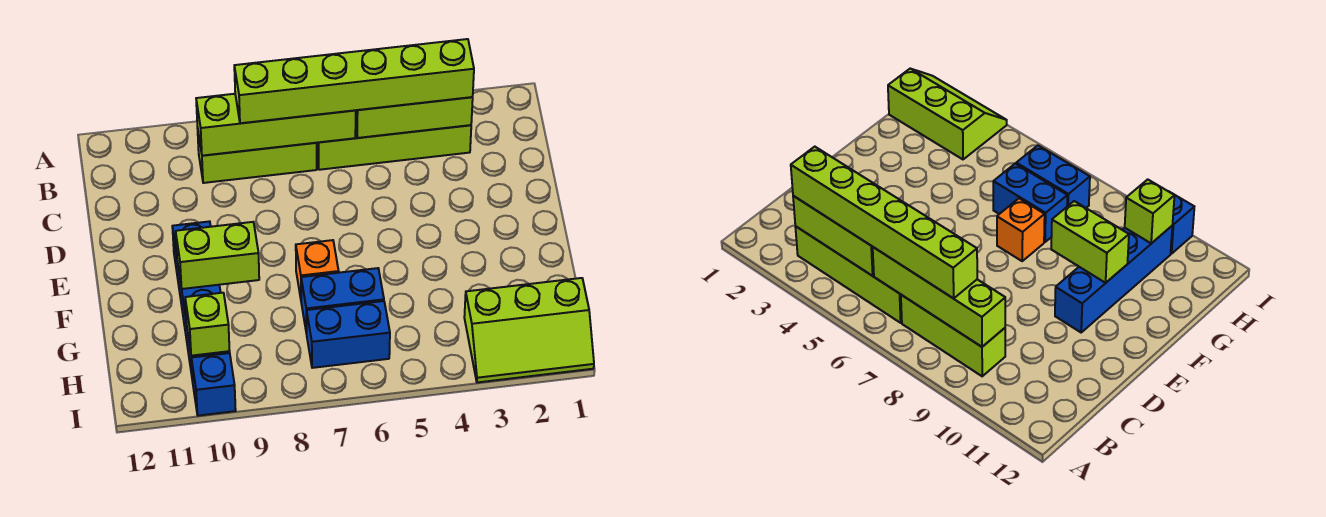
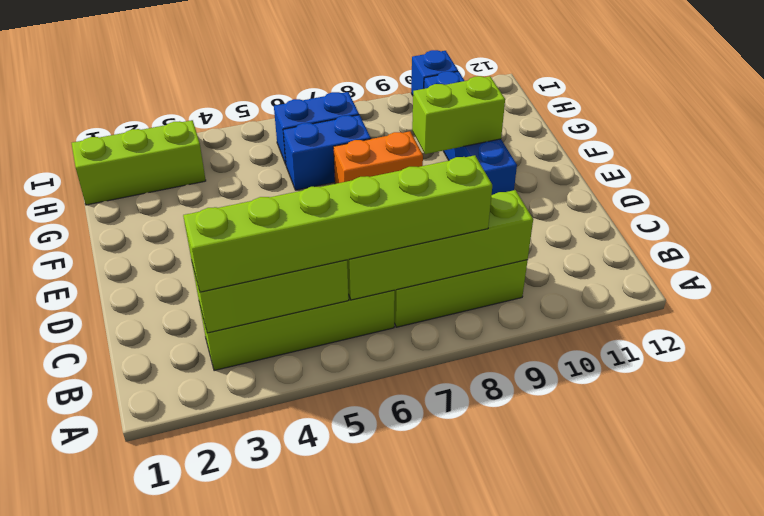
orange brick F7 level 1 -> orange brick F7:F8 level 1
lime brick H10 level 2 -> none

